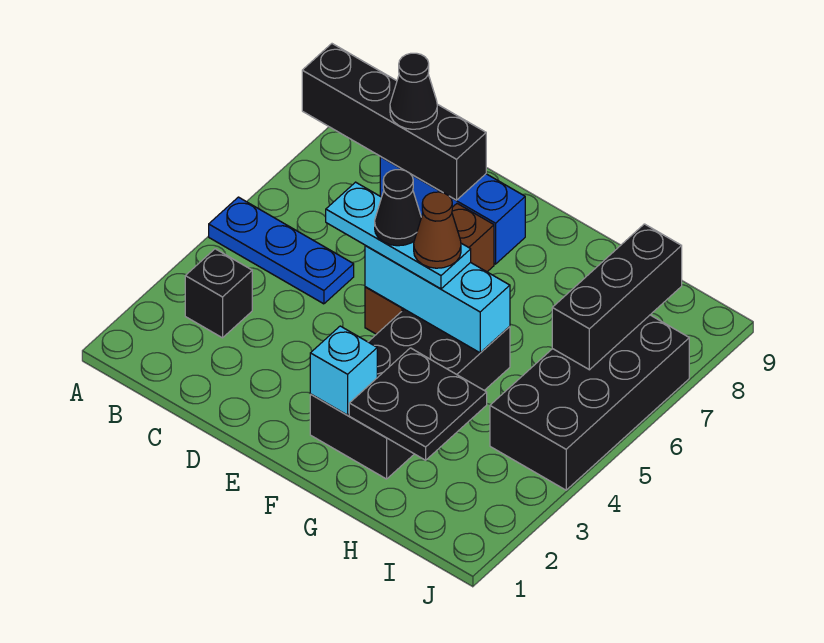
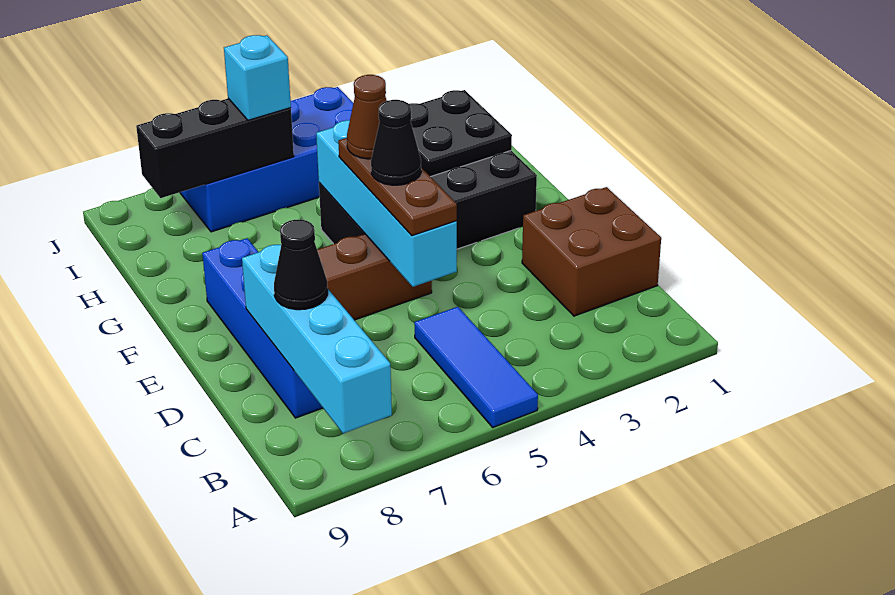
blue plate A5:C5 level 1 -> blue tile A5:C5 level 1
black brick A8:D8 level 2 -> cyan brick A8:D8 level 2
black brick B3 level 1 -> none
none -> brown brick C1:D2 level 1
blue brick C8:E8 level 1 -> blue brick C8:F8 level 1
cyan plate D5:F5 level 3 -> brown plate D5:F5 level 3
cyan brick E5:G5 level 2 -> cyan brick D5:G5 level 2
cyan brick F2 level 2 -> cyan brick I6 level 3
black brick I4:J7 level 1 -> blue brick I4:J7 level 1

